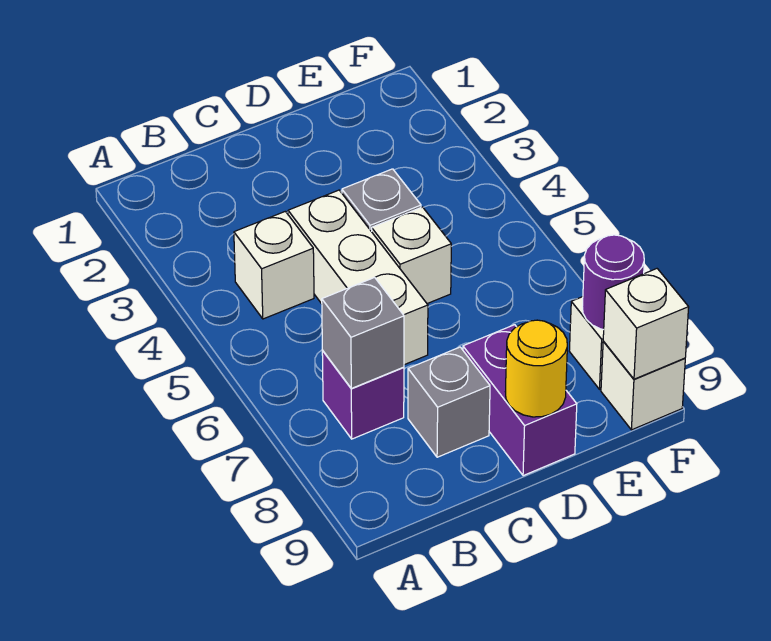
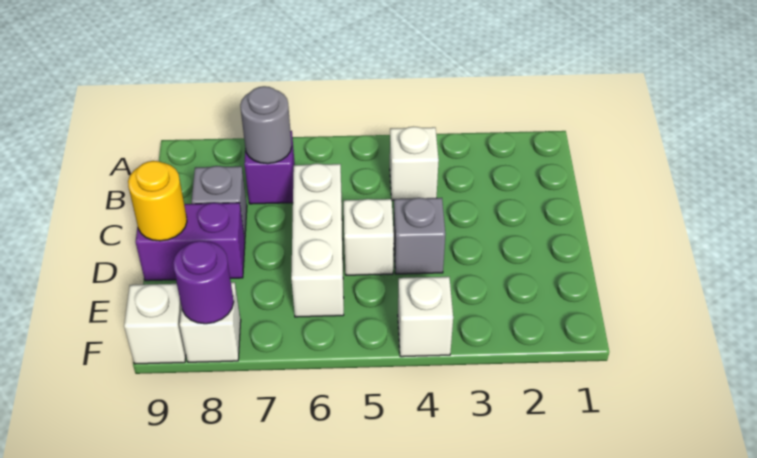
grey brick B7 level 2 -> grey round brick B7 level 2
white brick C4:C6 level 1 -> white brick C6:E6 level 1
white brick F9 level 2 -> white brick F4 level 1

